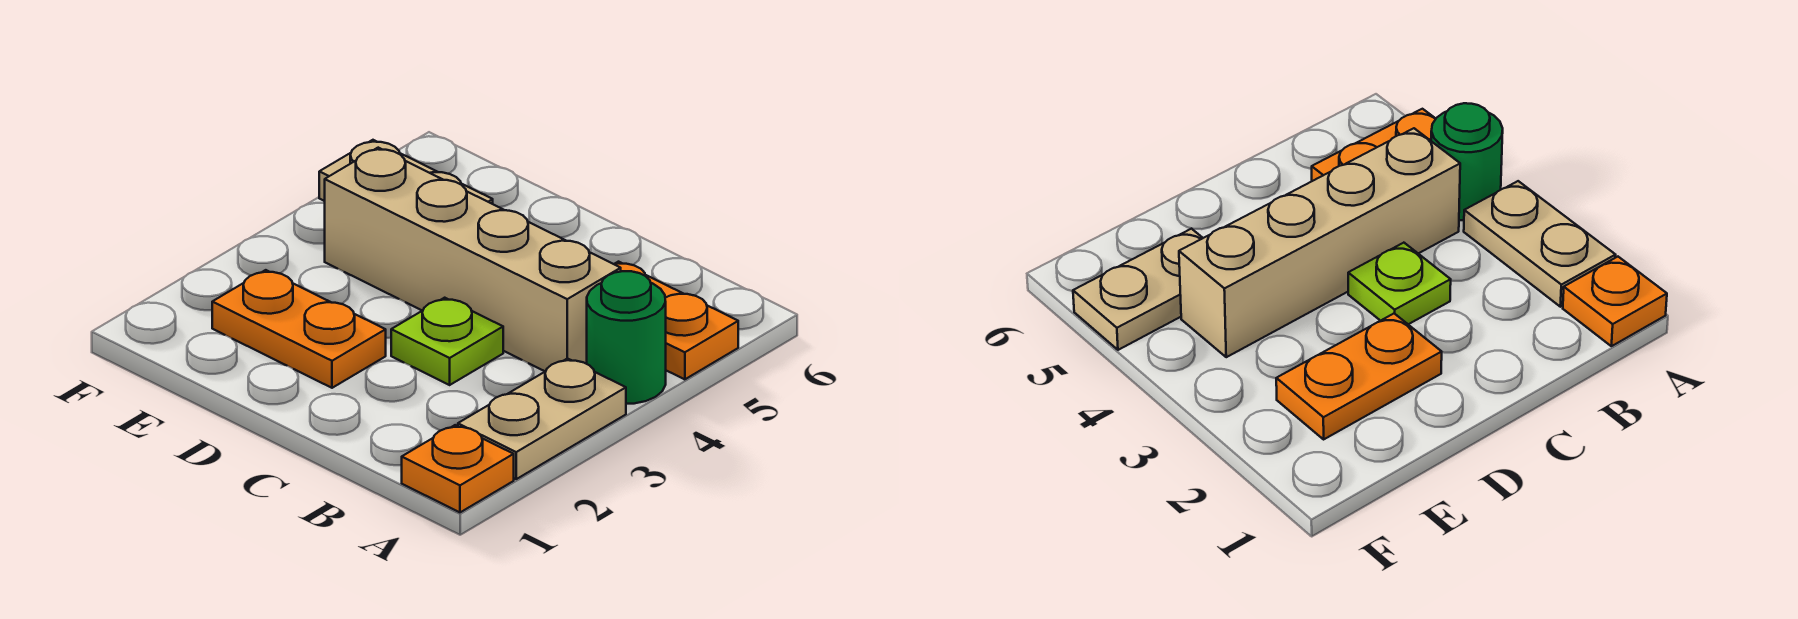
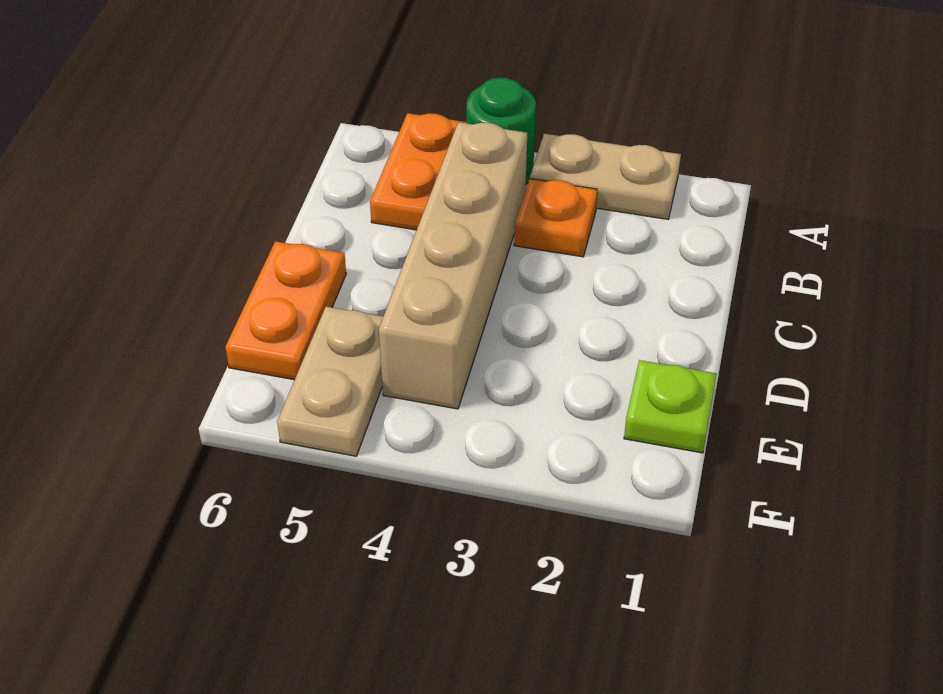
orange plate A1 level 1 -> orange plate B3 level 1
lime plate C3 level 1 -> lime plate E1 level 1
orange plate D2:E2 level 1 -> orange plate D6:E6 level 1

